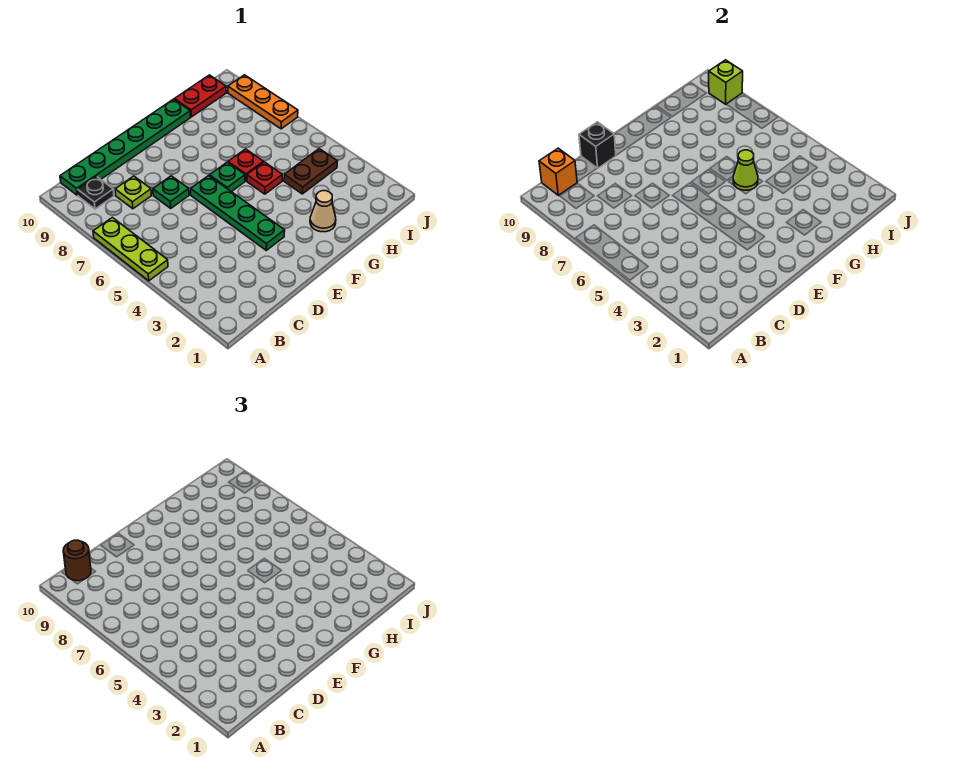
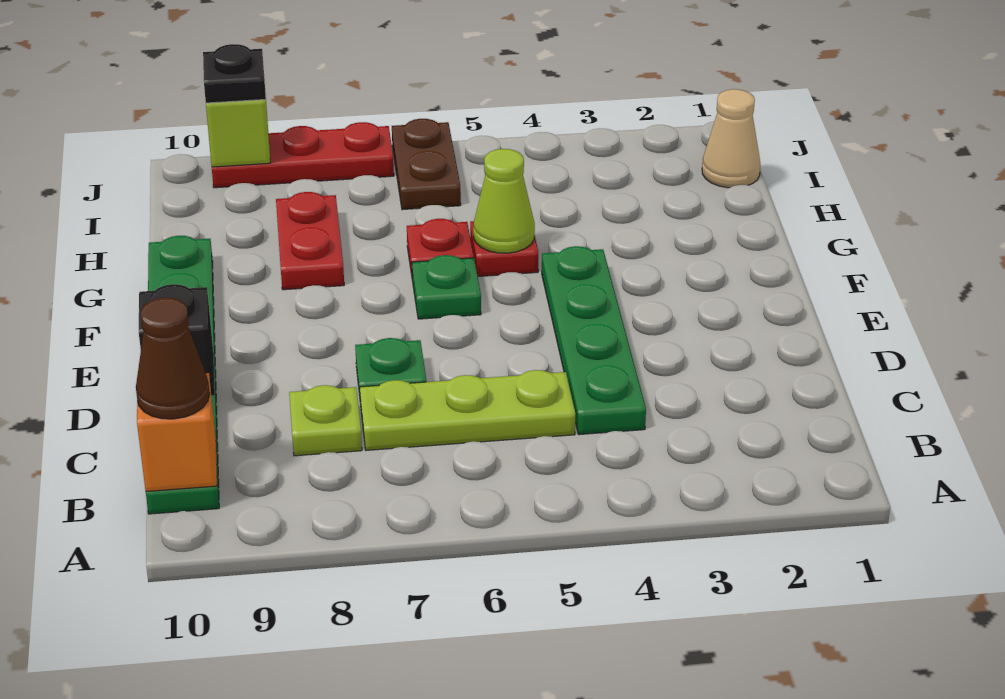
lime plate A5:A7 level 1 -> lime plate C5:C7 level 1
black plate B9 level 1 -> black plate J9 level 3
brown round brick B10 level 3 -> brown cone B10 level 3
green plate E3:E6 level 1 -> green plate C4:F4 level 1
tan cone G2 level 1 -> tan cone I1 level 1
brown plate H4:I4 level 1 -> brown plate I6:J6 level 1
red plate H10:I10 level 1 -> red plate G8:H8 level 1
orange plate J7:J9 level 1 -> red plate J7:J9 level 1

